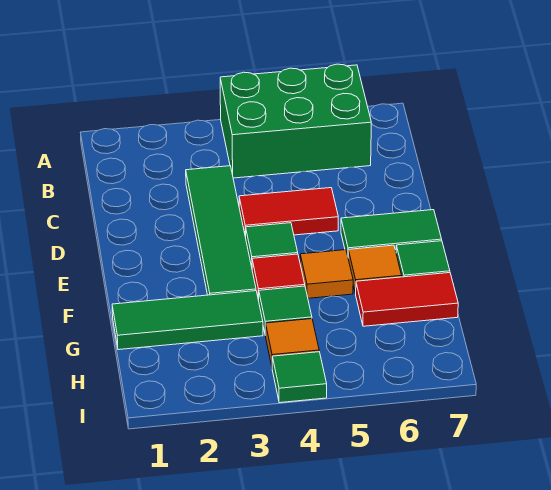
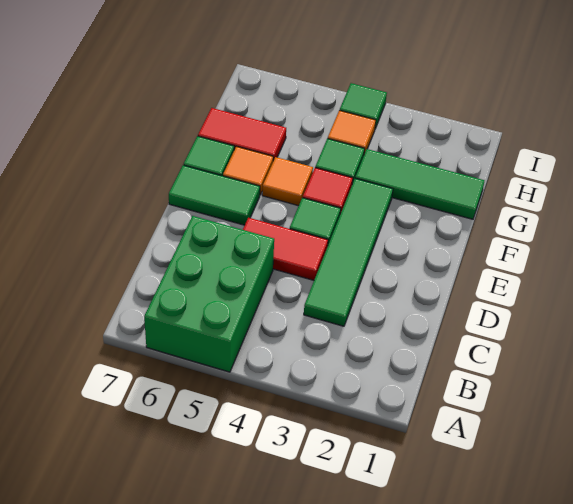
green brick A4:B6 level 1 -> green brick A5:C6 level 1

